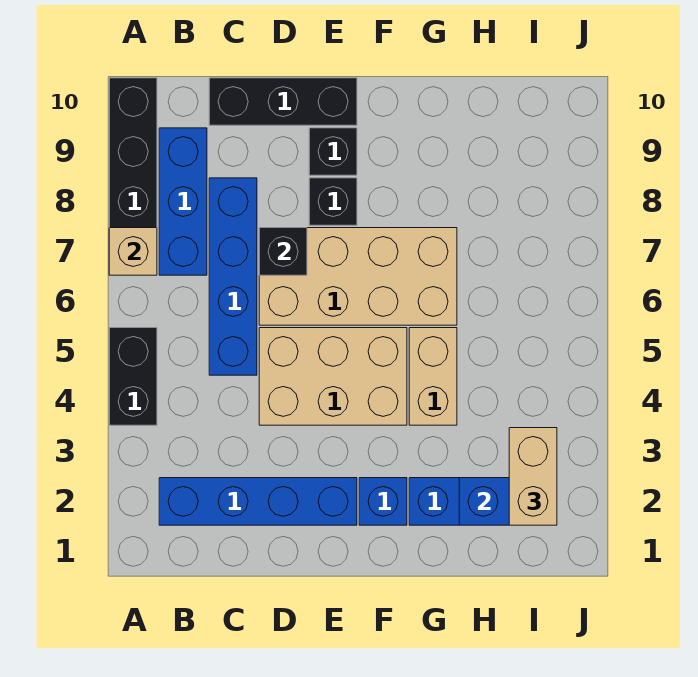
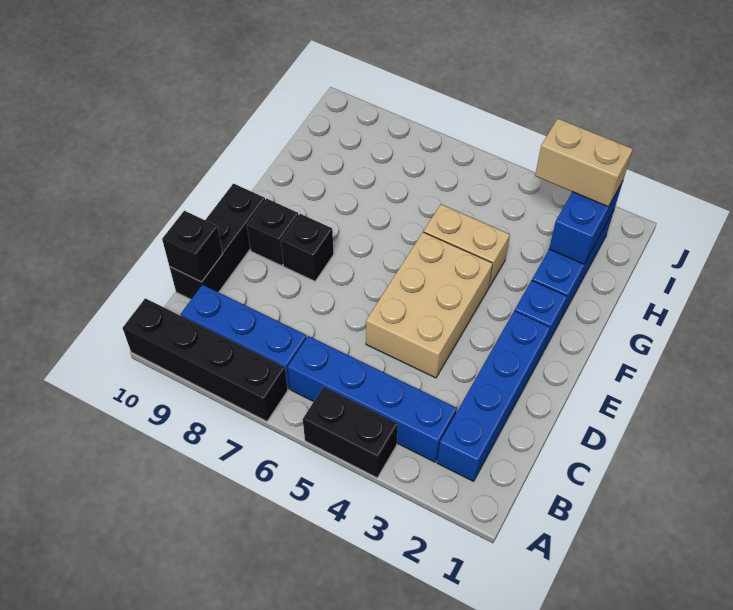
tan brick A7 level 2 -> none
blue brick C5:C8 level 1 -> blue brick B3:B6 level 1
tan brick D6:G7 level 1 -> none
black brick D7 level 2 -> black brick C10 level 2

